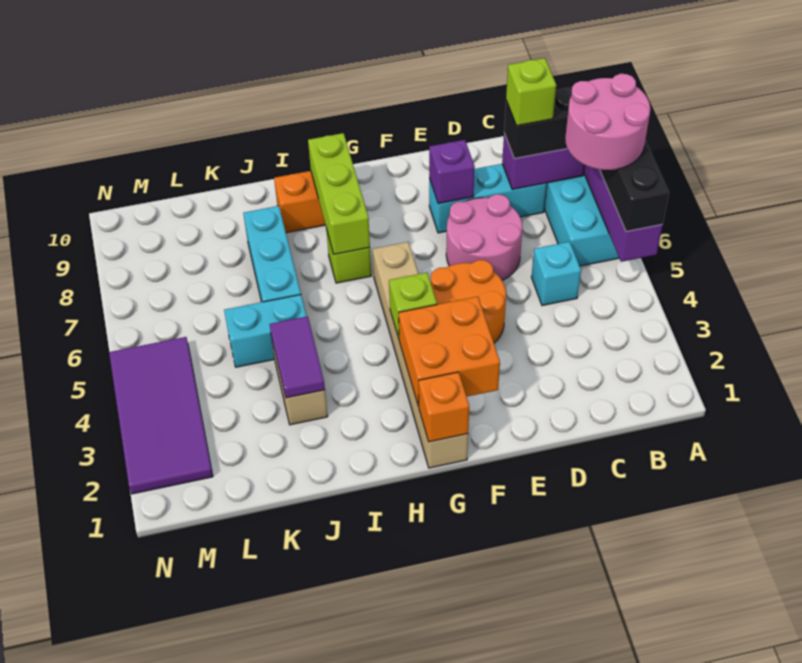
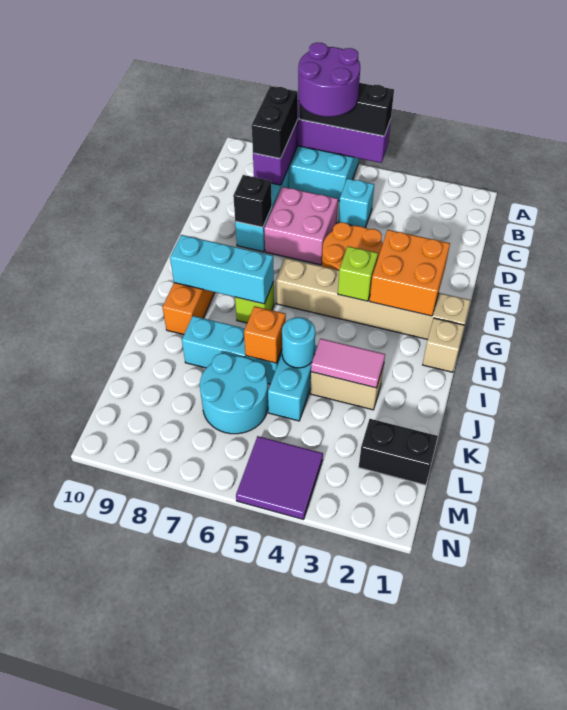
pink round brick A6:B7 level 4 -> purple round brick A6:B7 level 4
lime brick C8 level 4 -> none
pink round brick D6:E7 level 1 -> pink brick D6:E7 level 1
purple brick E8 level 2 -> black brick E8 level 2
orange brick G1 level 2 -> orange brick J6 level 2
none -> tan brick H1 level 1
lime brick H7:H9 level 2 -> cyan brick H7:H9 level 2
purple tile J3:J4 level 2 -> pink tile J3:J4 level 2
none -> cyan round brick J5 level 2
none -> cyan round brick K6:L7 level 1
none -> black brick L1:L2 level 1
purple tile M2:N5 level 1 -> purple tile M4:N5 level 1

